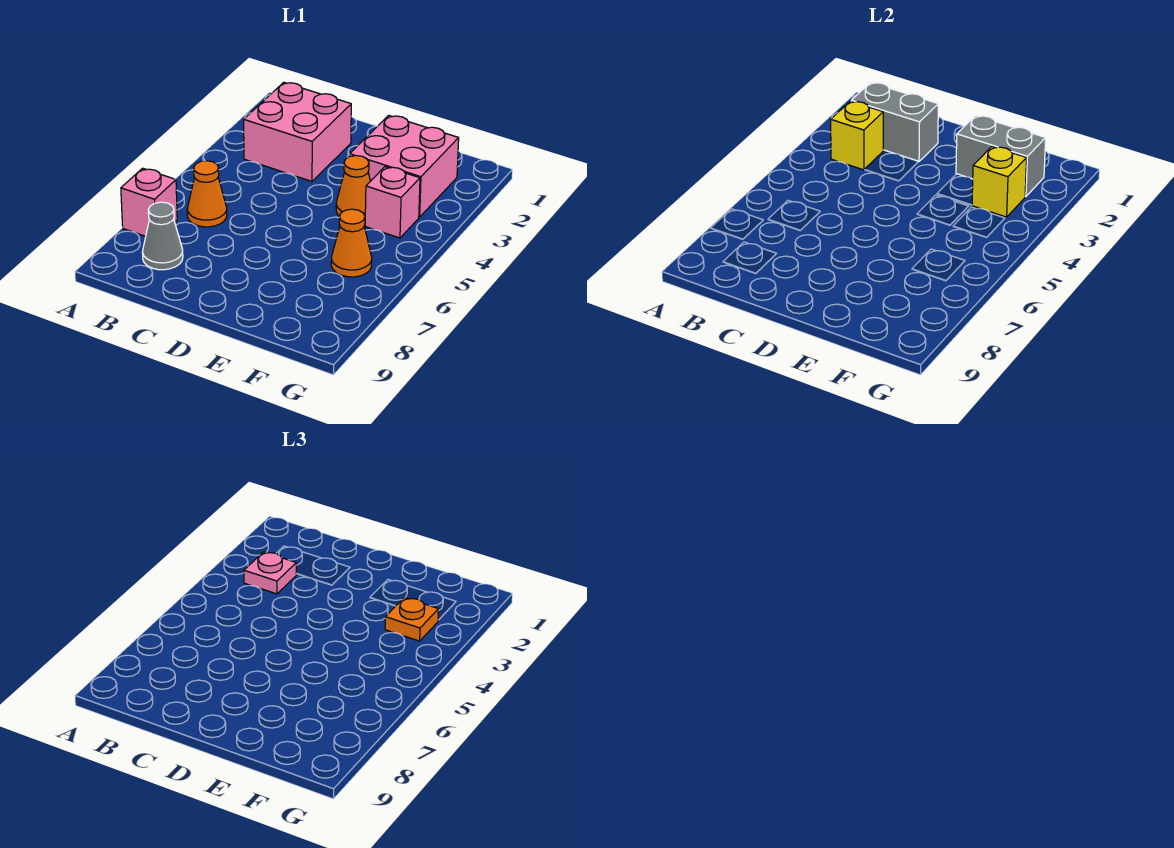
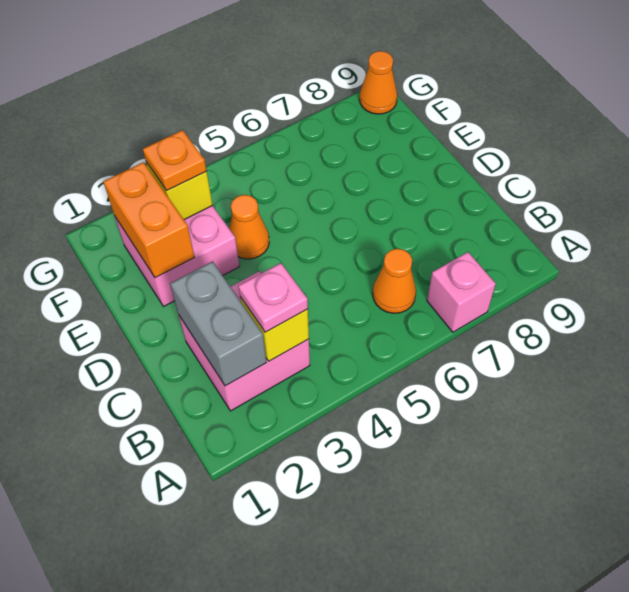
grey cone B8 level 1 -> none
grey brick E2:F2 level 2 -> orange brick E2:F2 level 2
pink brick F4 level 1 -> none
orange cone F6 level 1 -> orange cone G9 level 1

